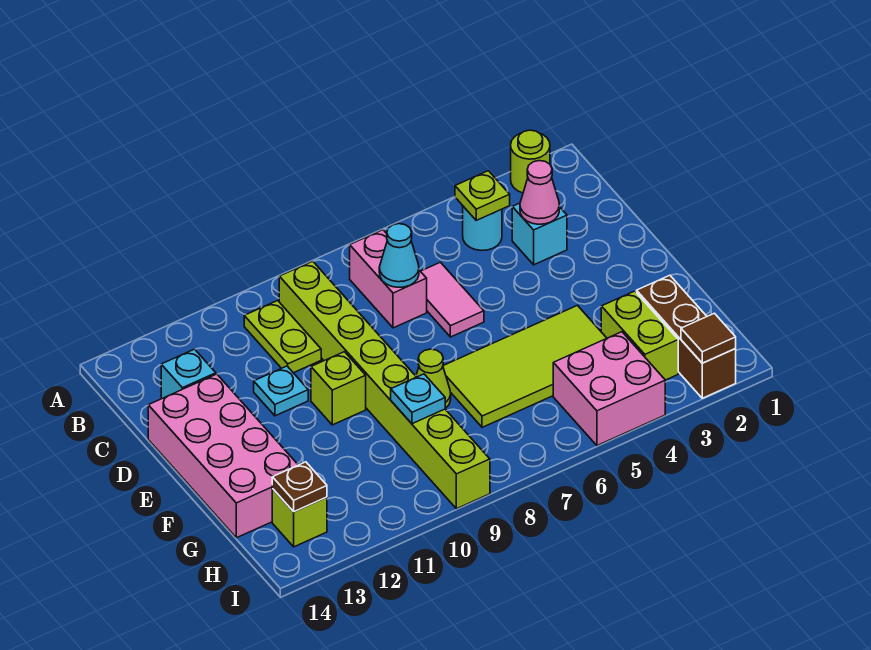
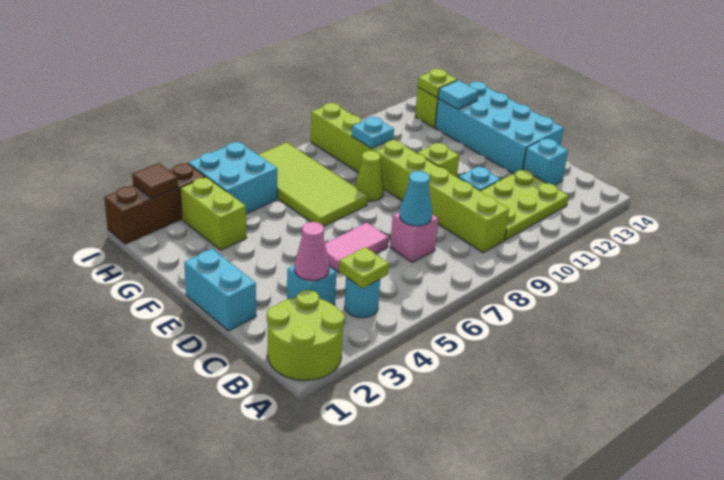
lime round brick A2 level 1 -> lime round brick A1:B2 level 1
pink brick B7:C7 level 1 -> pink brick C7 level 1
lime plate B10:C10 level 1 -> lime plate B10:C12 level 1
pink tile C6:D6 level 1 -> pink tile D5:D6 level 1
none -> cyan brick D1:E1 level 1
pink brick D13:G14 level 1 -> cyan brick D13:G14 level 1
lime tile F4:G7 level 1 -> lime tile F6:I7 level 1
brown brick G2:I2 level 1 -> brown brick I1:I3 level 1
none -> cyan tile G13 level 2
pink brick H4:I5 level 1 -> cyan brick H4:I5 level 1
brown plate H13 level 2 -> lime plate H13 level 2

